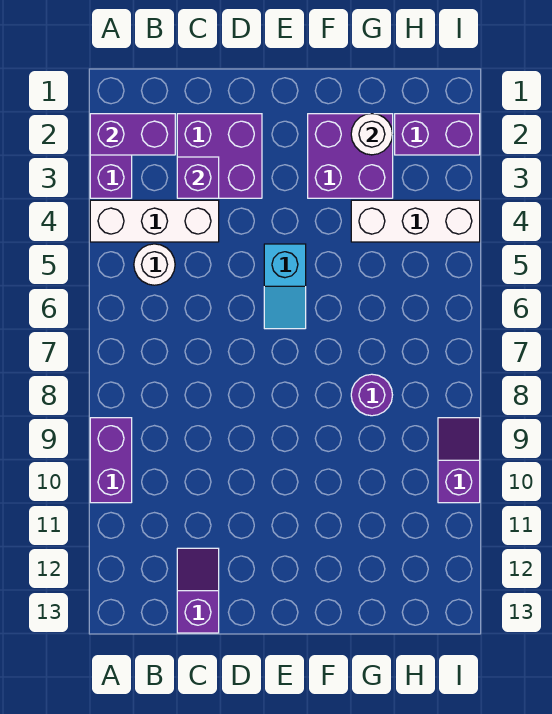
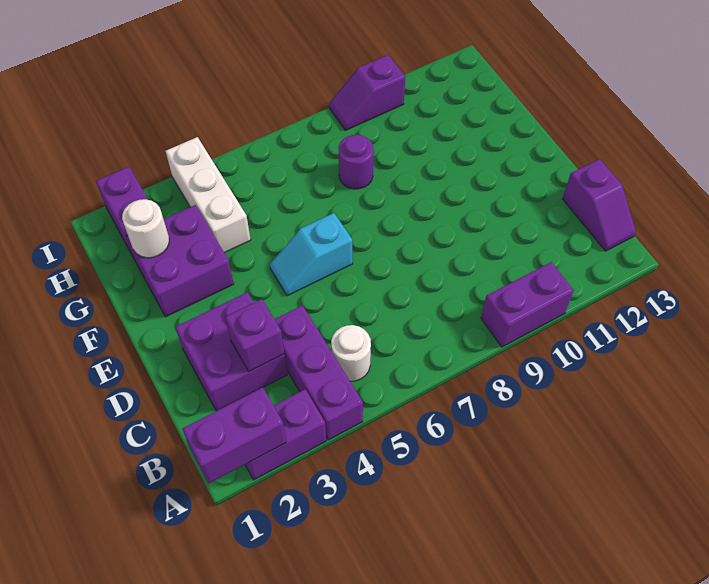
purple brick A2:B2 level 2 -> purple brick A1:A2 level 2
white brick A4:C4 level 1 -> purple brick A4:C4 level 1
purple slope C12:C13 level 1 top 13 -> purple slope B13:C13 level 1 top C
cyan slope E5:E6 level 1 top 5 -> cyan slope E5:E6 level 1 top 6

